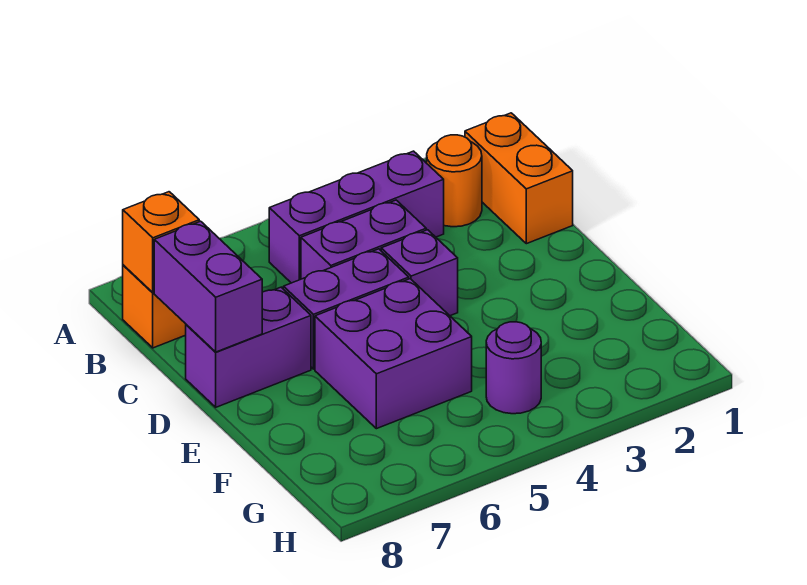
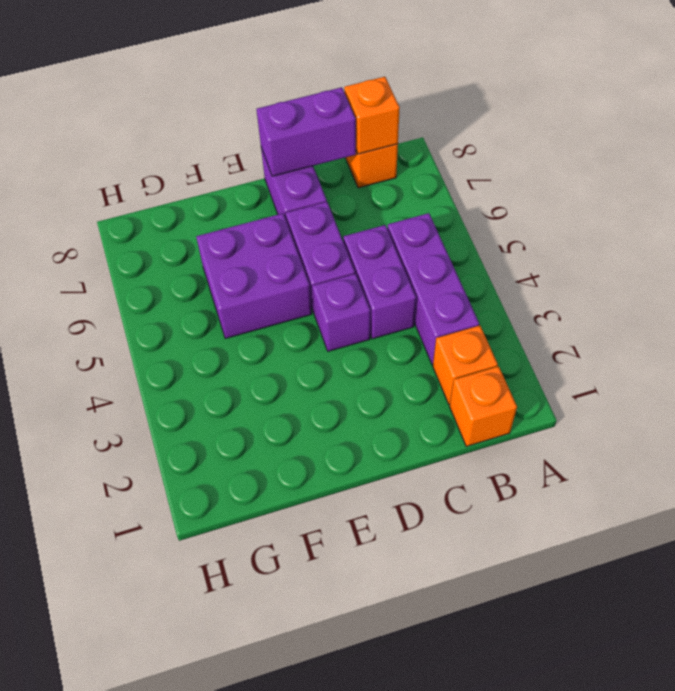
orange brick B1:C1 level 1 -> orange brick B1 level 1
orange round brick B2 level 1 -> orange brick B2 level 1
purple round brick G4 level 1 -> none

